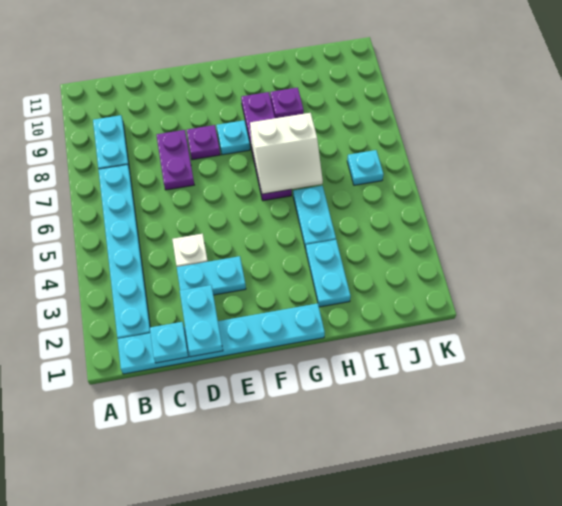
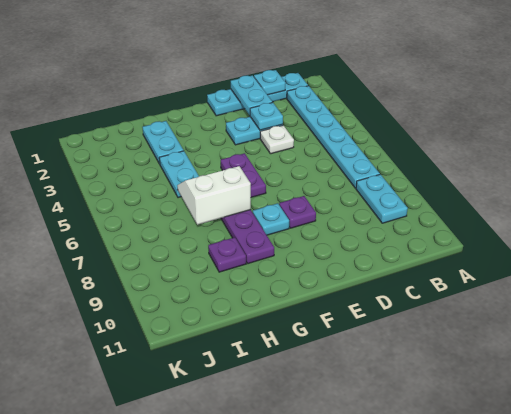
cyan plate B1:G1 level 1 -> cyan plate B1:E1 level 1
purple plate D7:D8 level 1 -> purple plate F5:F6 level 1
cyan plate J6 level 1 -> cyan plate D3 level 2

